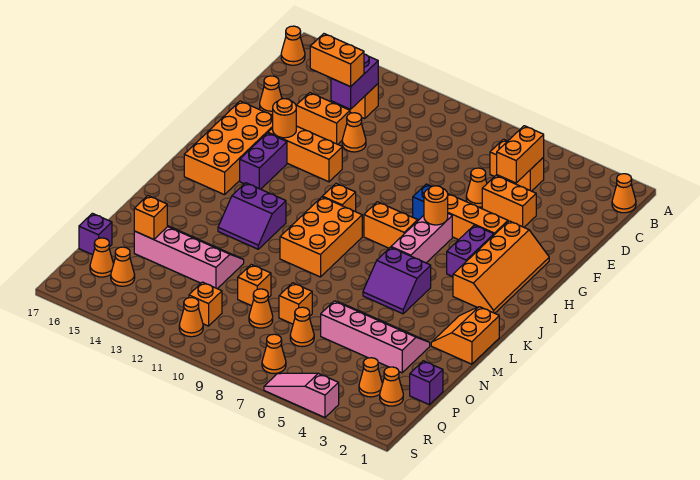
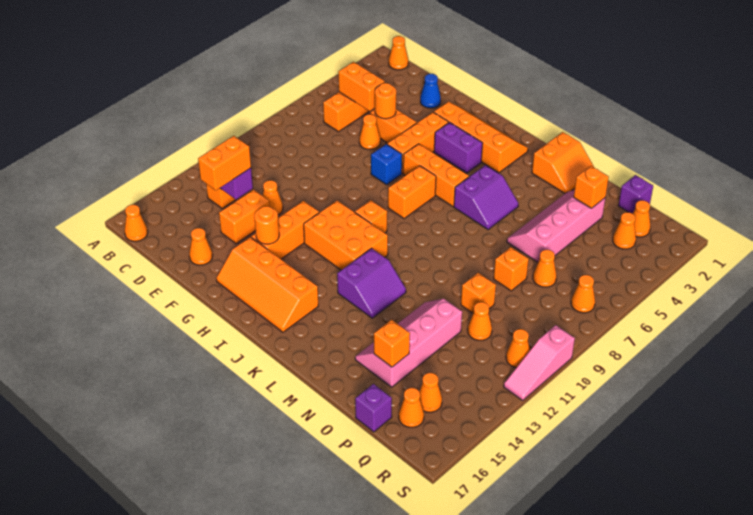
none -> blue cone E2 level 1
orange brick E4:E5 level 1 -> orange brick E5:F5 level 1
orange brick G15:J16 level 1 -> orange slope G15:J16 level 1 top 15
pink brick H6:J6 level 1 -> orange brick H6:J6 level 1
orange round brick H6 level 2 -> orange round brick E5 level 2
purple brick H14:I14 level 1 -> none
orange brick J9:L10 level 1 -> orange brick H11:J12 level 1
orange slope L1:M2 level 1 top 1 -> orange slope L1:M2 level 1 top L
orange cone P9 level 1 -> orange cone P11 level 1
orange brick Q11 level 1 -> orange brick O3 level 2
pink slope S4:S6 level 1 top 4 -> pink slope S10:S12 level 1 top 10

